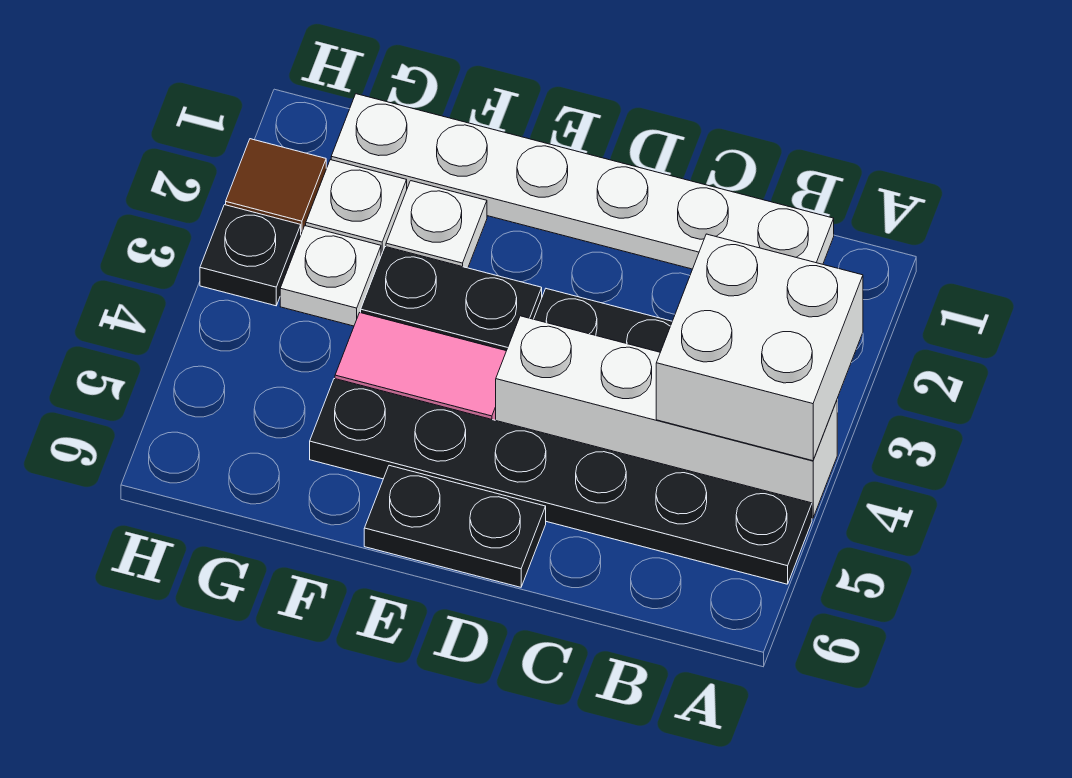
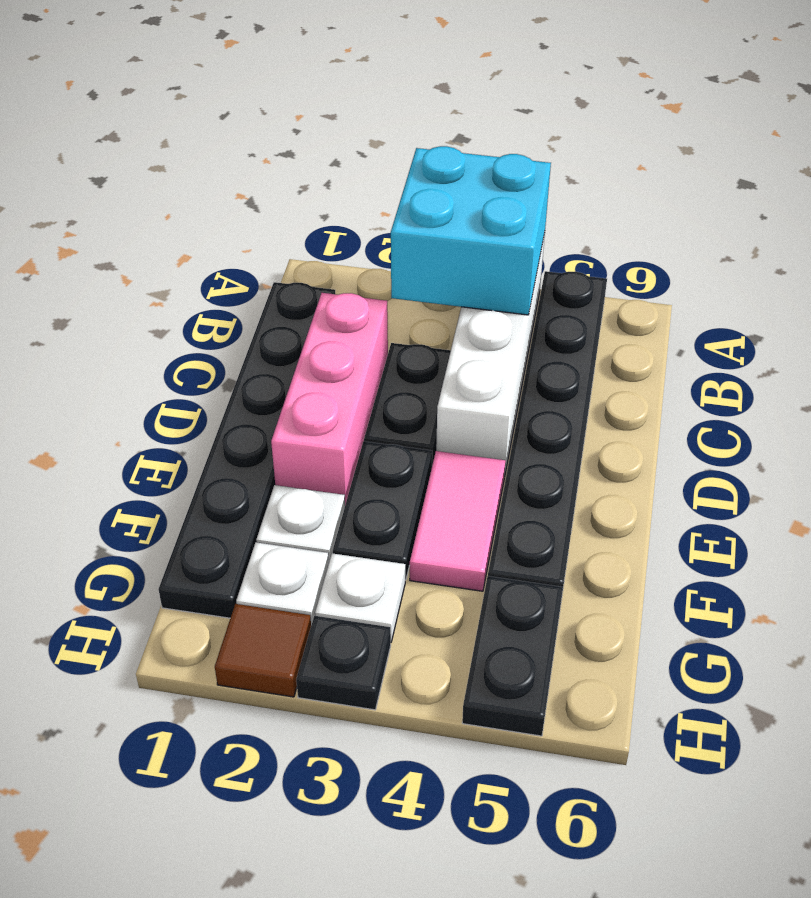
white brick A3:B4 level 2 -> cyan brick A3:B4 level 2
white plate B1:G1 level 1 -> black plate B1:G1 level 1
none -> pink brick C2:E2 level 1
black plate D6:E6 level 1 -> black plate G5:H5 level 1

